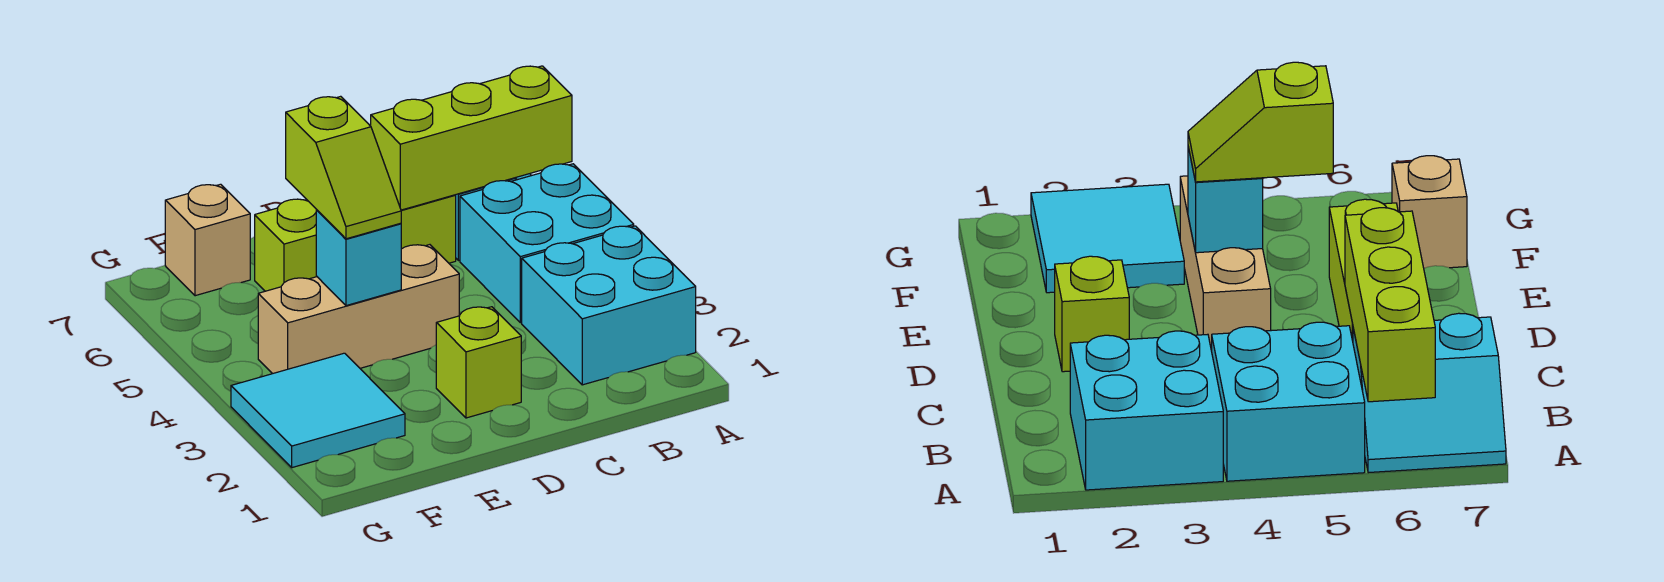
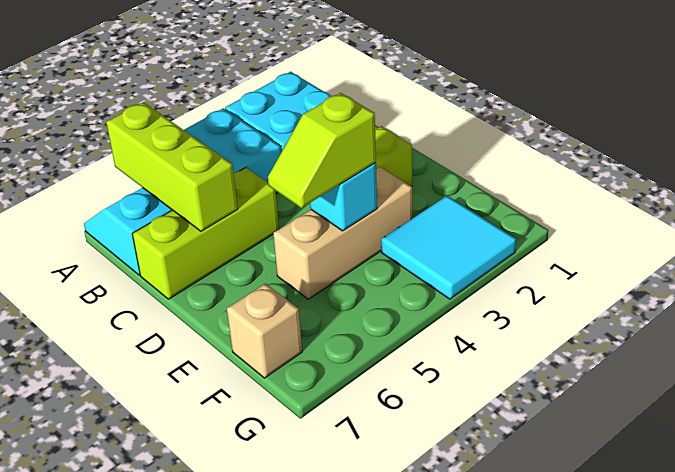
lime brick C6:E6 level 1 -> lime brick C5:C7 level 1
tan brick D4:F4 level 1 -> tan brick E3:E5 level 1
lime slope E4:E5 level 3 top 5 -> lime slope E4:E5 level 3 top 4

